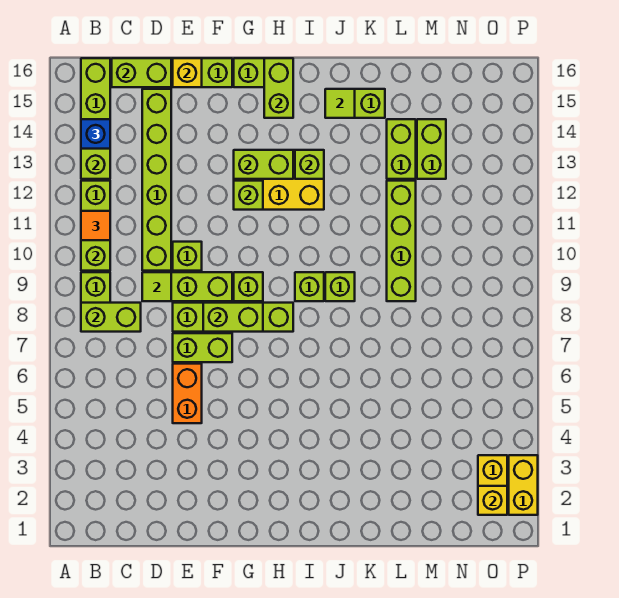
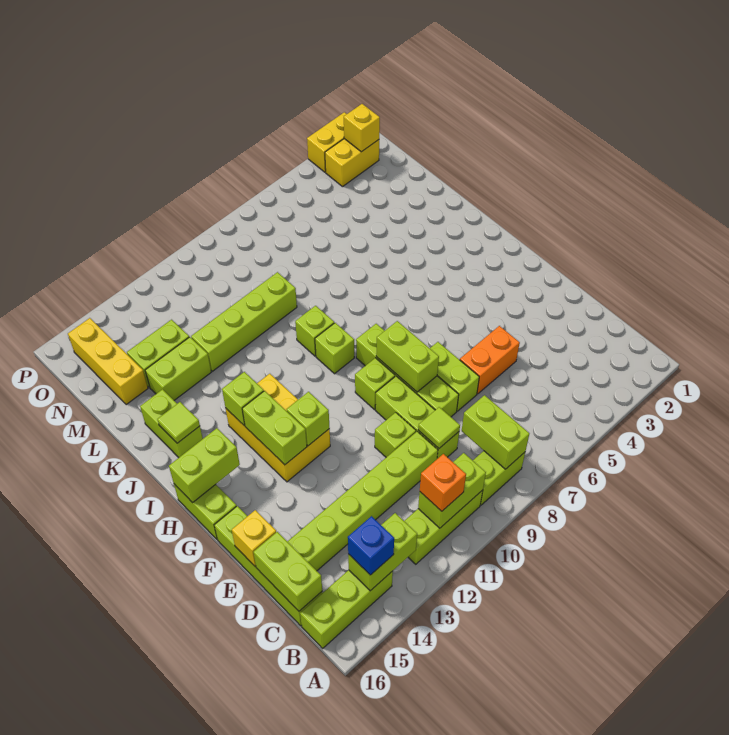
orange tile B11 level 3 -> orange brick B11 level 3
none -> yellow brick M15:O15 level 1

